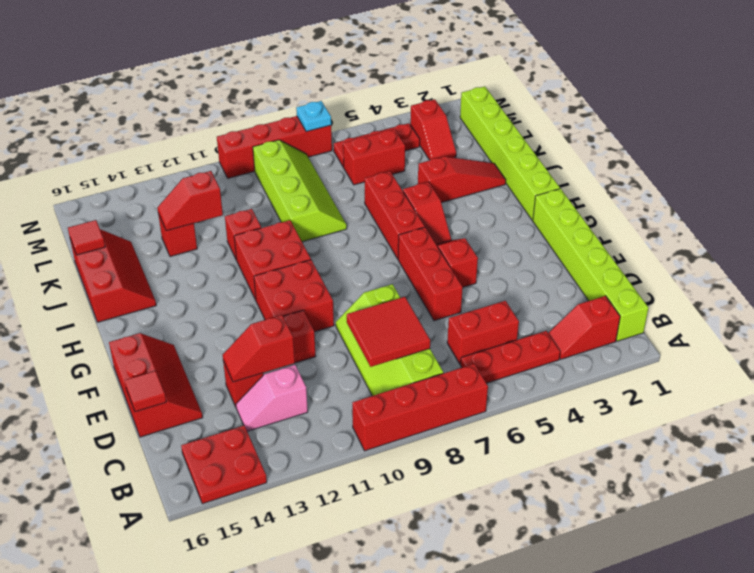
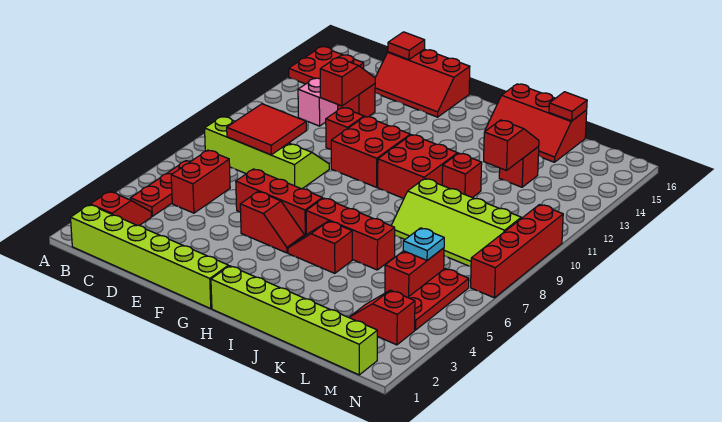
red brick A7:A10 level 1 -> none
red slope J2:J4 level 1 top 4 -> none
cyan plate N7 level 2 -> cyan plate L6 level 2

